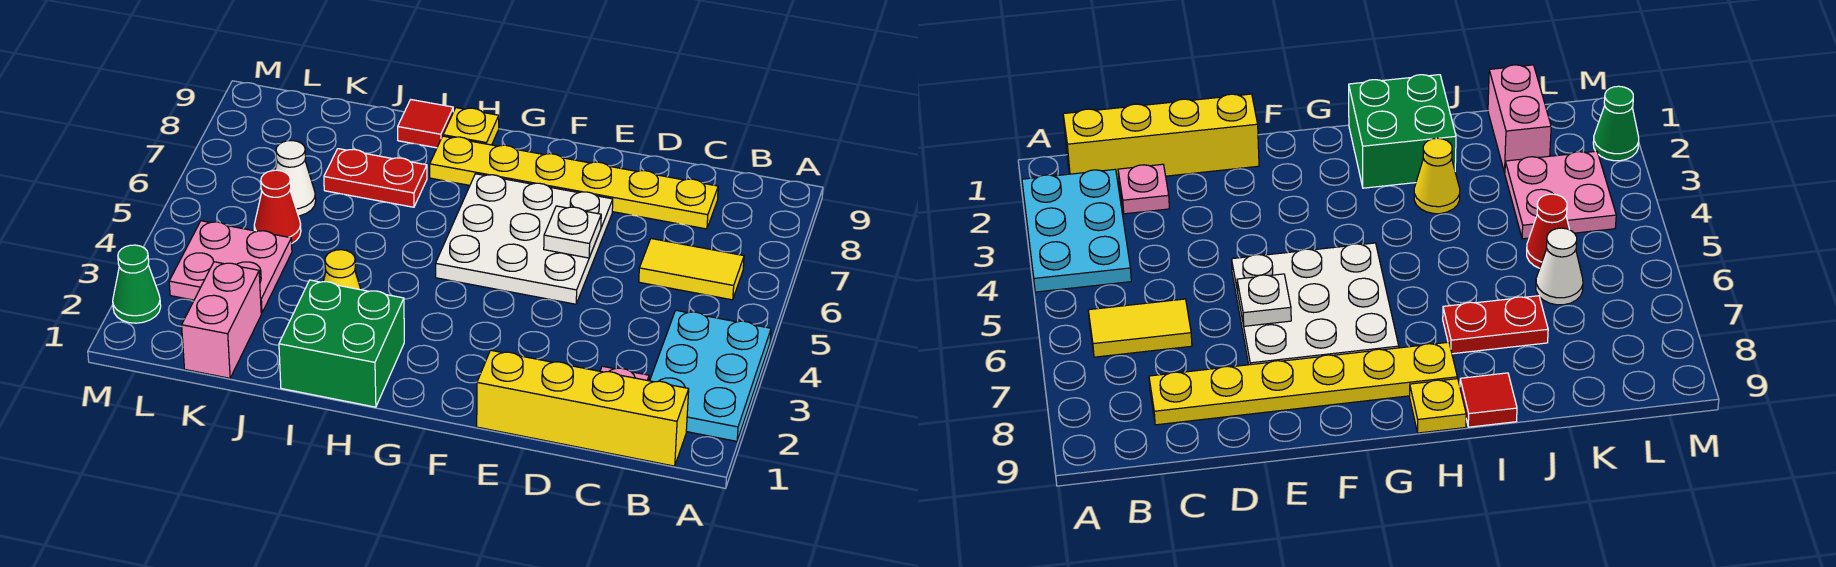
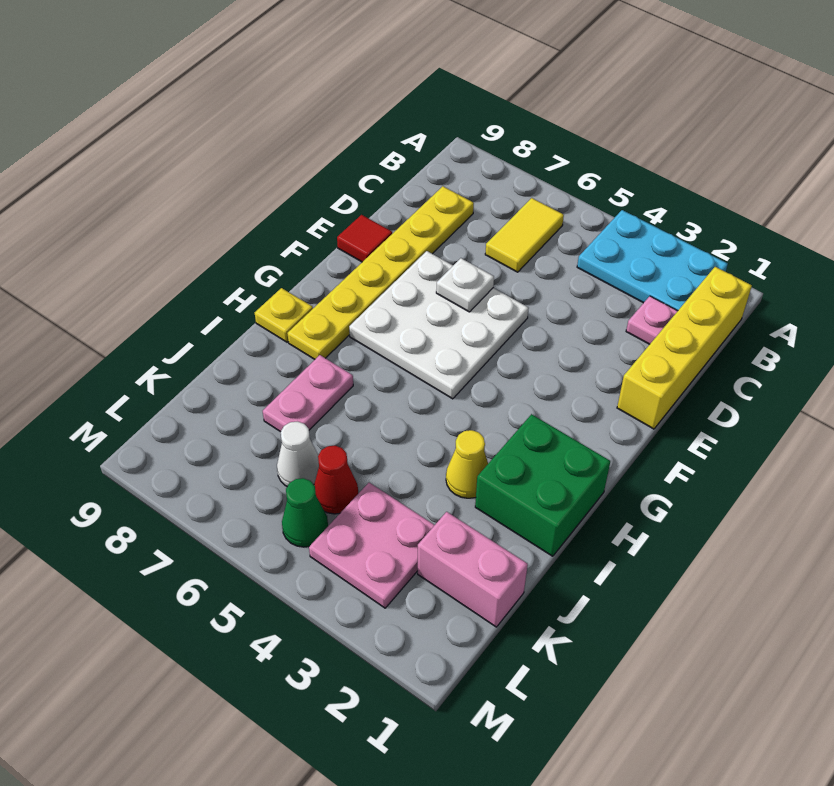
red plate I7:J7 level 1 -> pink plate I7:J7 level 1
red tile I9 level 1 -> red tile E9 level 1
green cone M2 level 1 -> green cone L5 level 1

